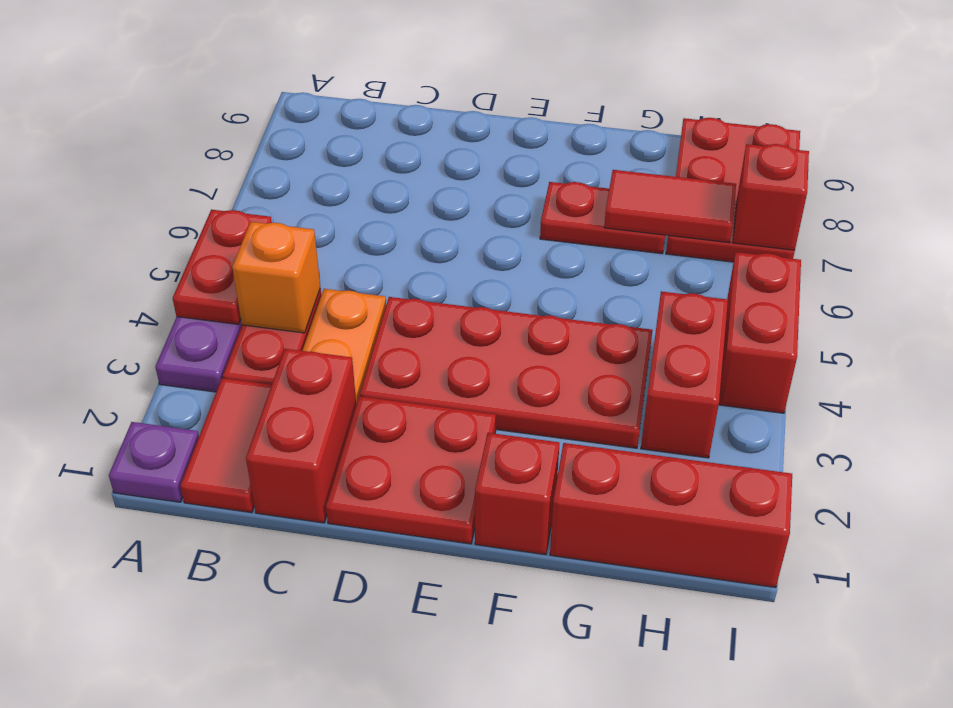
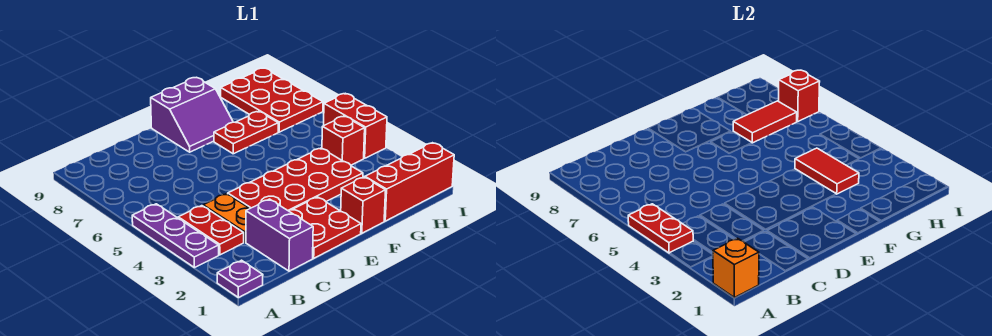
red tile B1:B2 level 1 -> red tile G3:G4 level 2
orange brick B4 level 2 -> orange brick A1 level 2
red brick C1:C2 level 1 -> purple brick C1:C2 level 1
none -> purple slope E8:F9 level 1 top 9
red brick H3:H4 level 1 -> red brick H4 level 1

